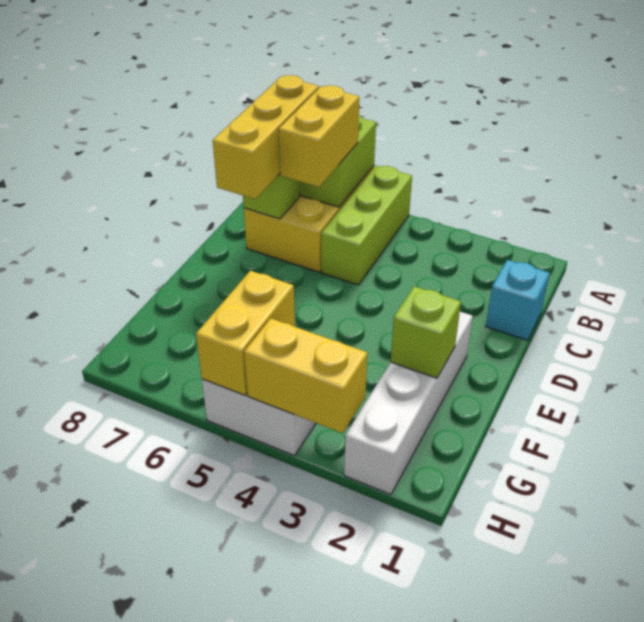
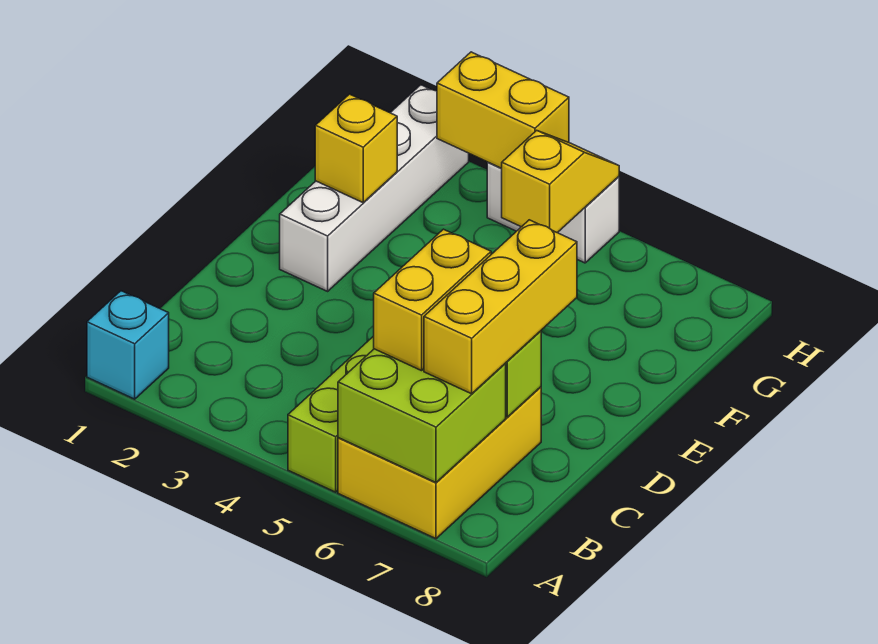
cyan brick C1 level 1 -> cyan brick A1 level 1
lime brick F2 level 2 -> yellow brick F2 level 2
yellow brick G5:H5 level 2 -> yellow slope G5:H5 level 2 top G

